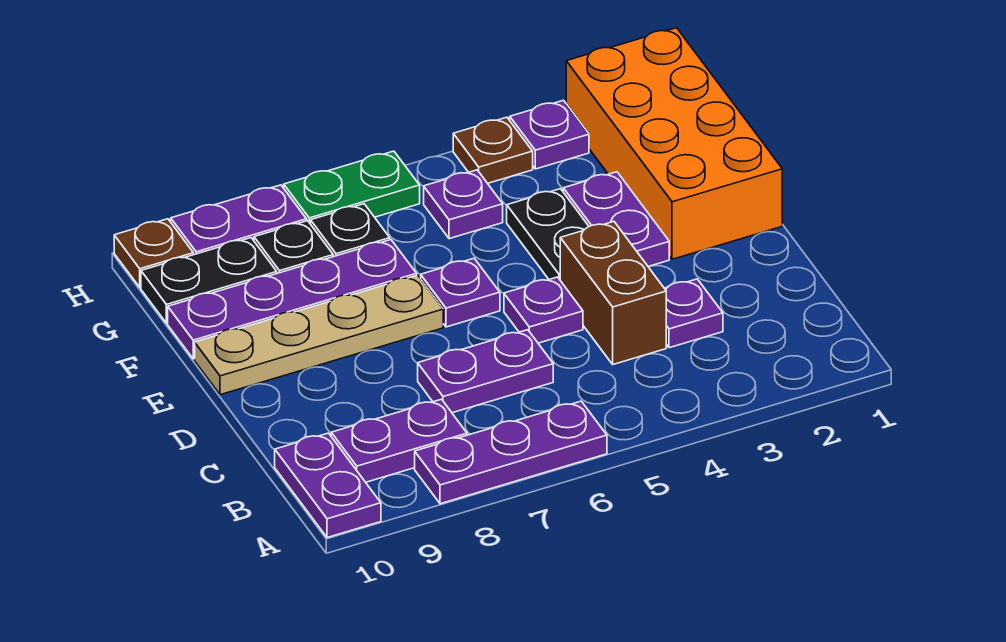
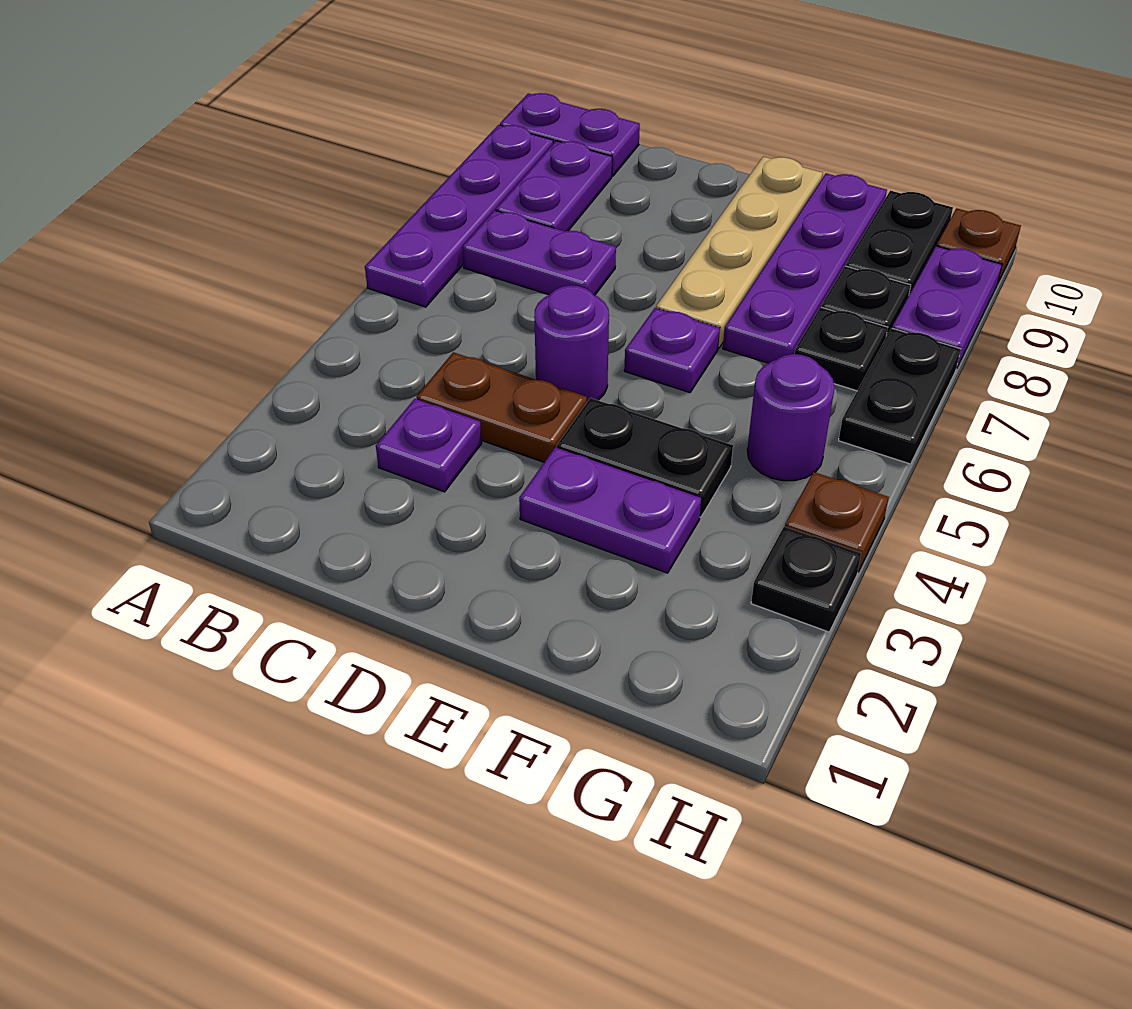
purple plate A6:A8 level 1 -> purple plate A6:A9 level 1
brown brick C4:D4 level 1 -> brown plate C4:D4 level 1
purple plate C6:C7 level 1 -> purple plate B7:C7 level 1
purple plate D5 level 1 -> purple round brick D5 level 1
orange brick E1:H2 level 1 -> none
purple plate G5 level 1 -> purple round brick G5 level 1
purple plate H3 level 1 -> black plate H3 level 1
green plate H6:H7 level 1 -> black plate H6:H7 level 1

